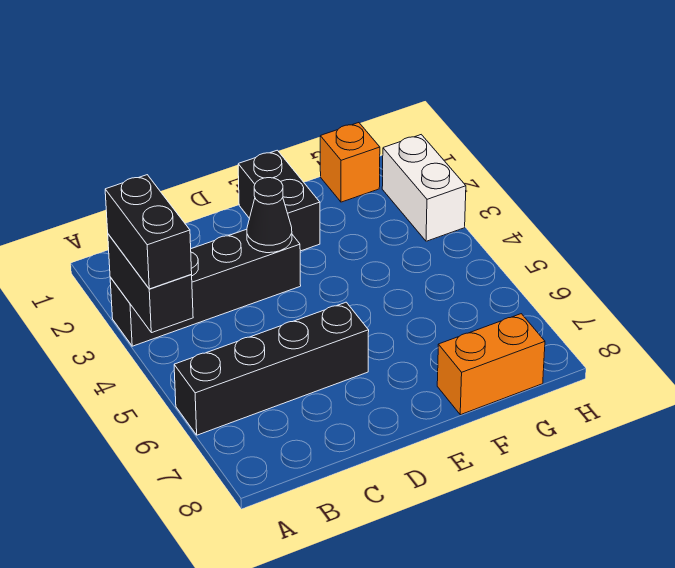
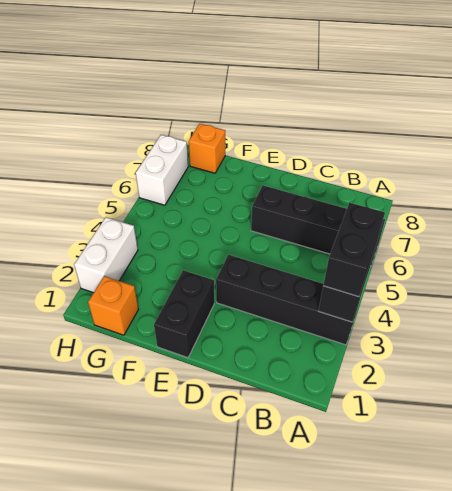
black cone D3 level 2 -> none
orange brick F8:G8 level 1 -> orange brick G8 level 1
none -> white brick H6:H7 level 1

